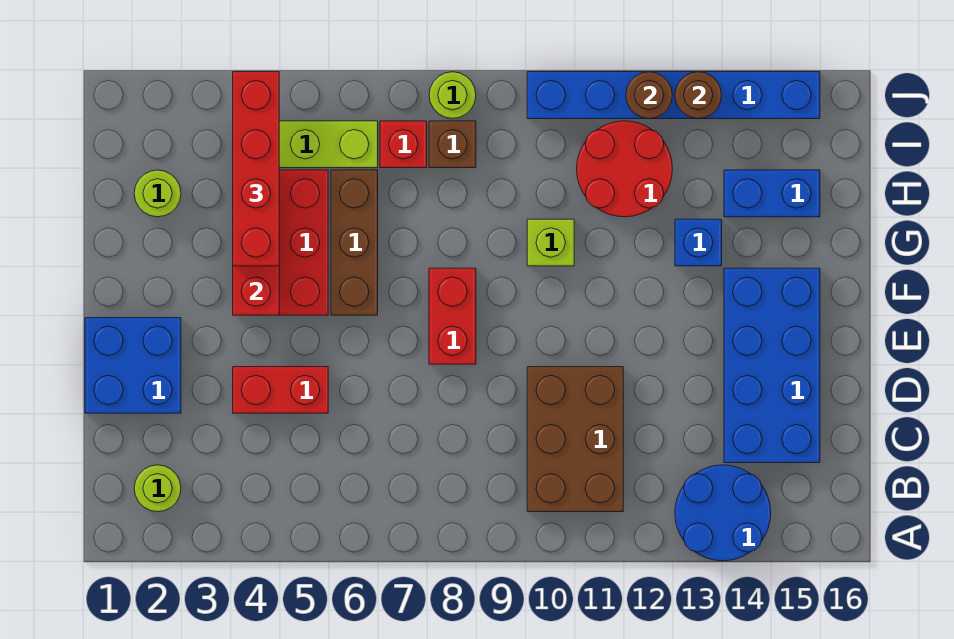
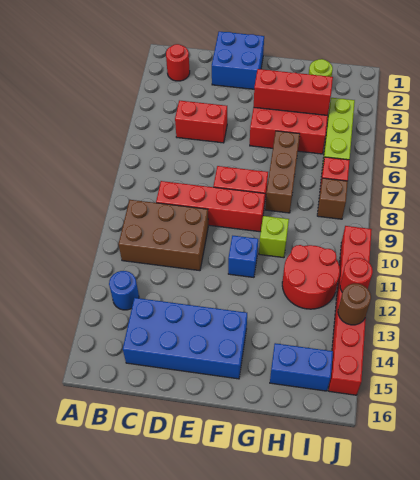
blue round brick A13:B14 level 1 -> blue round brick B13 level 1
lime round brick B2 level 1 -> red round brick B2 level 1
red brick D4:D5 level 1 -> red brick C5:D5 level 1
brown brick F6:H6 level 1 -> brown brick G6:G8 level 1
red brick G4:J4 level 3 -> red brick C9:F9 level 1
blue brick G13 level 1 -> blue brick F11 level 1
blue brick H14:H15 level 1 -> blue brick H15:I15 level 1
lime round brick J8 level 1 -> none
blue brick J10:J15 level 1 -> red brick J10:J15 level 1
brown round brick J12 level 2 -> red round brick J12 level 2

